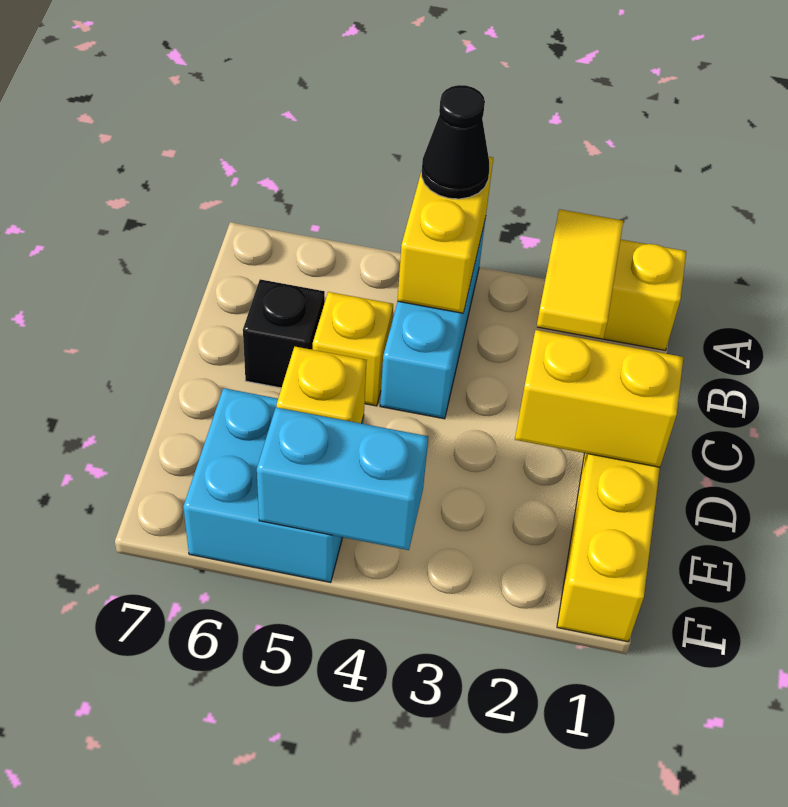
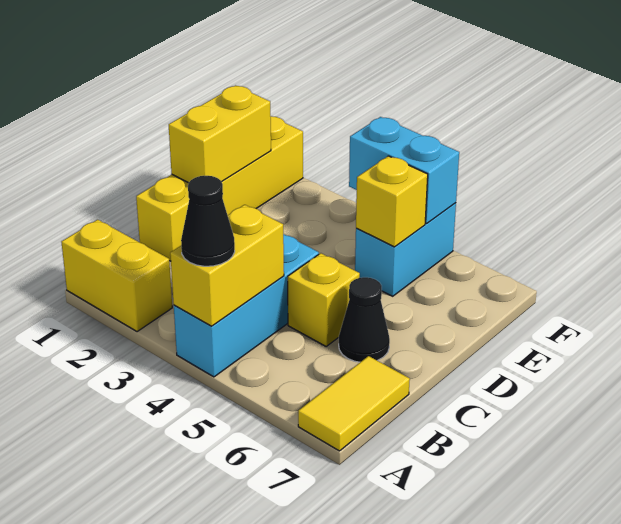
yellow tile A2:B2 level 2 -> yellow tile A7:B7 level 1
black brick C6 level 1 -> black cone C6 level 1
yellow brick D1:D2 level 2 -> yellow brick D1:E1 level 2
cyan brick E5:F6 level 1 -> cyan brick E5:F5 level 1

